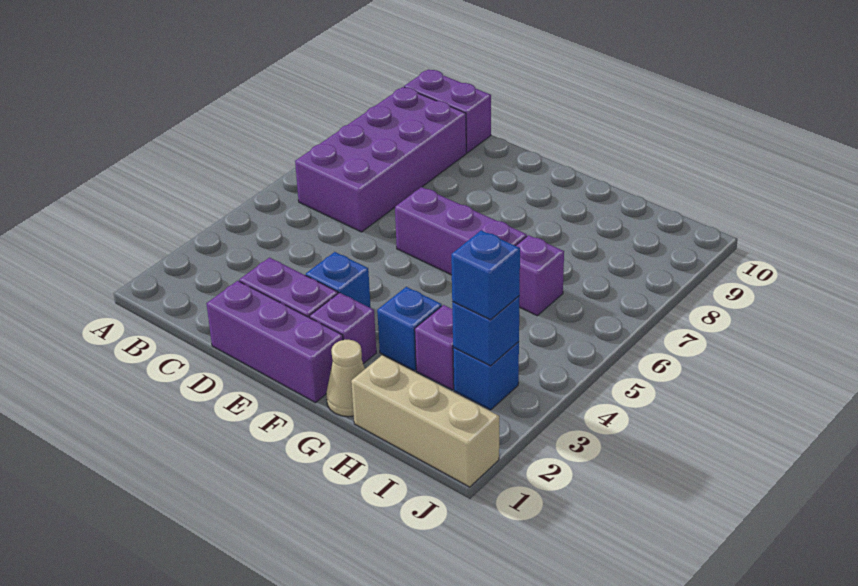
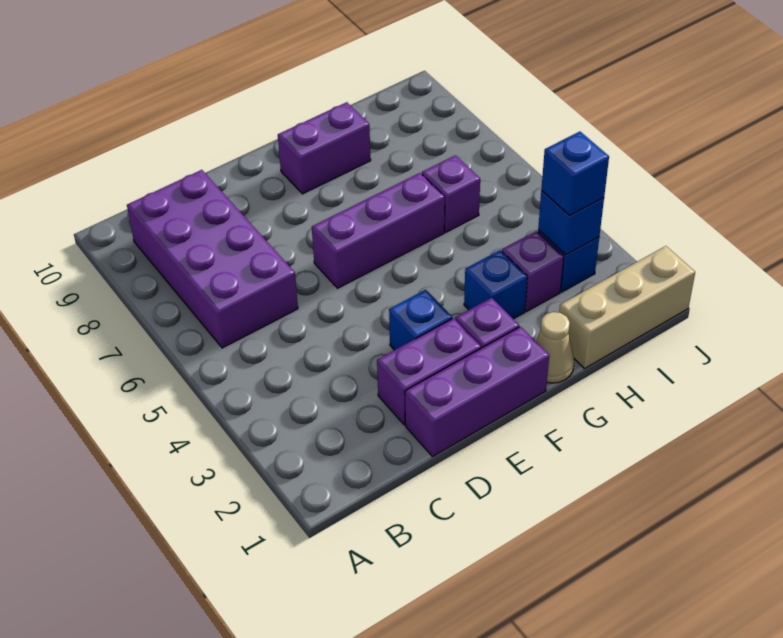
purple brick B10:C10 level 1 -> purple brick F9:G9 level 1

